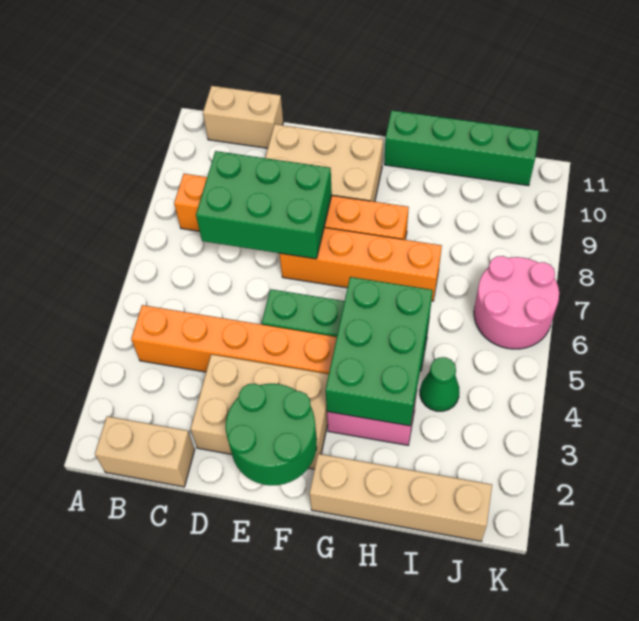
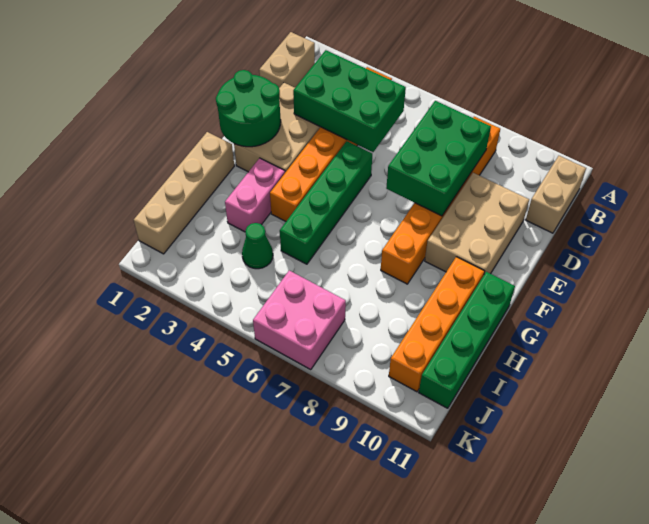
orange brick E7:H7 level 1 -> orange brick G10:J10 level 1
green brick G3:H5 level 2 -> green brick C3:D5 level 2
pink round brick J6:K7 level 1 -> pink brick J6:K7 level 1

